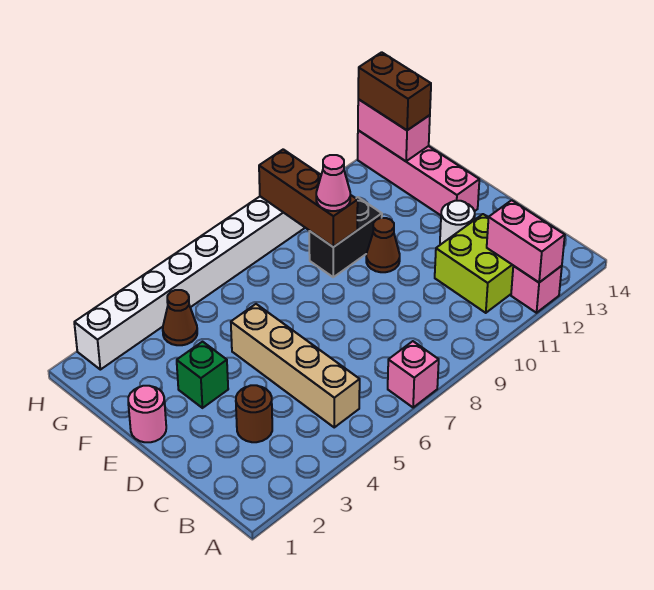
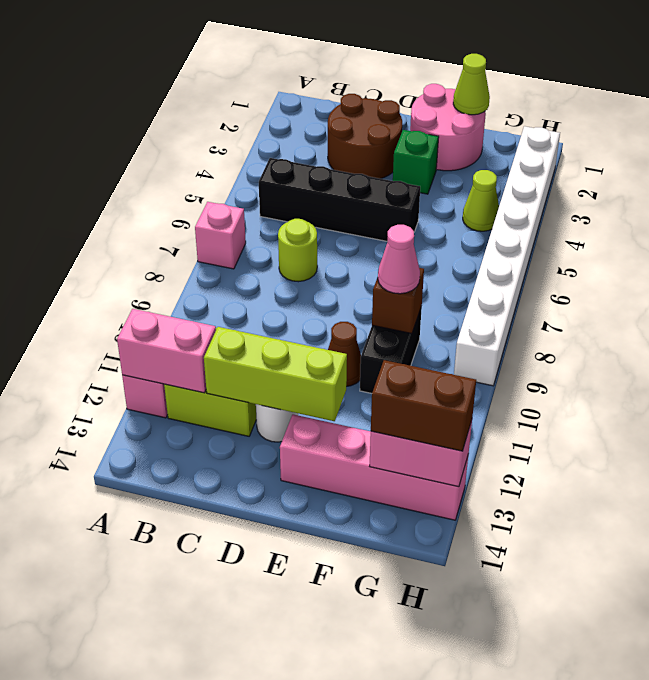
tan brick B5:E5 level 1 -> black brick B5:E5 level 1
brown round brick C3 level 1 -> brown round brick C2:D3 level 1
none -> lime round brick C7 level 1
none -> lime brick C12:E12 level 2
pink round brick E1 level 1 -> pink round brick E1:F2 level 1
none -> lime cone F1 level 2
brown brick F9:H9 level 2 -> brown brick F9 level 2
brown cone G4 level 1 -> lime cone G4 level 1

